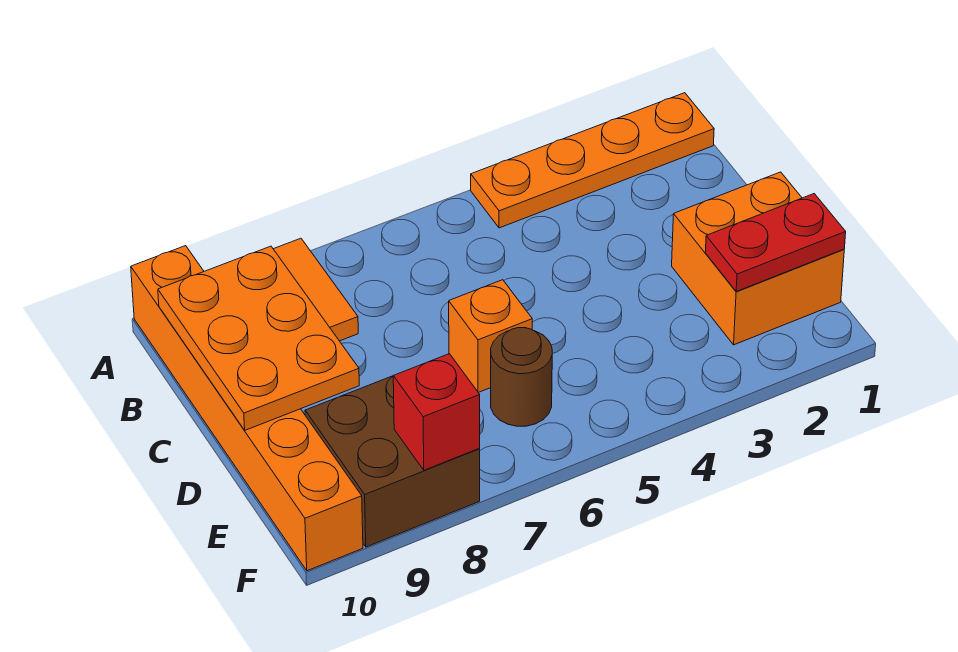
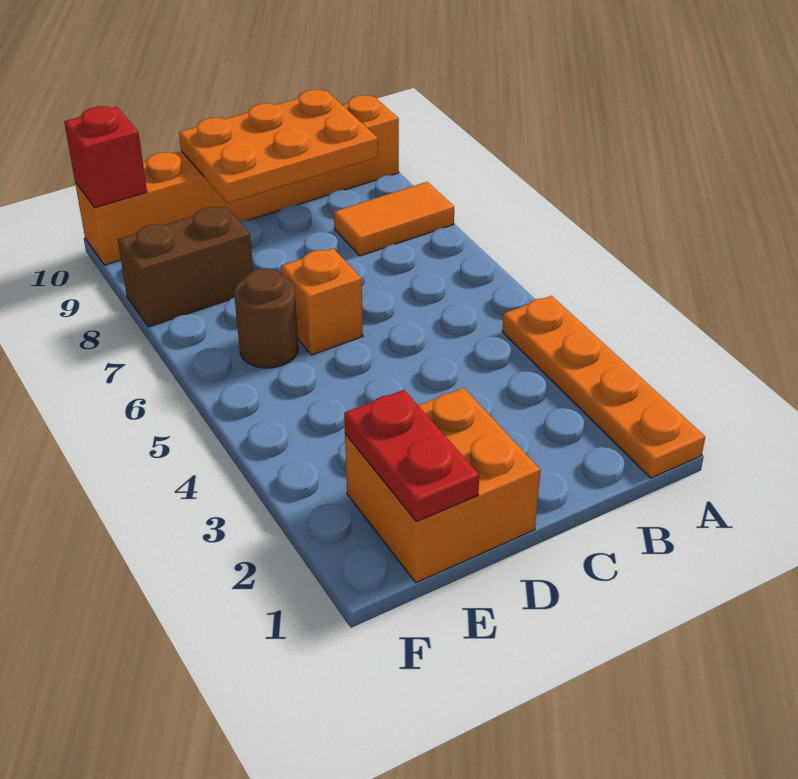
brown brick E8:F9 level 1 -> brown brick E8:F8 level 1
red brick F8 level 2 -> red brick F10 level 2

